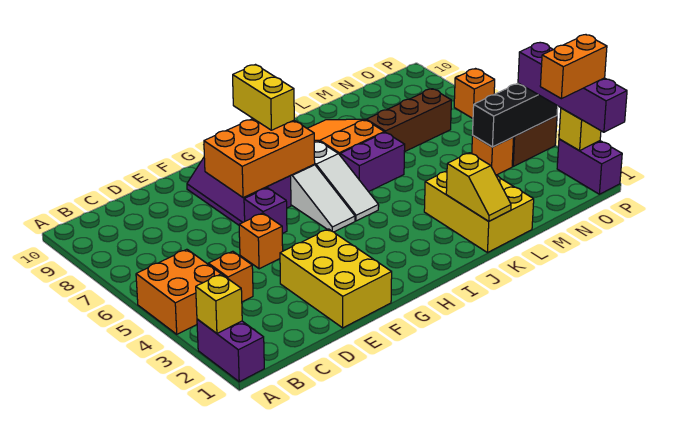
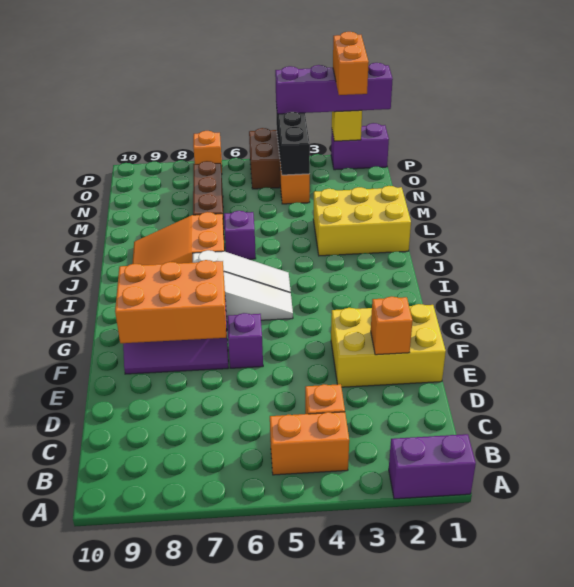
yellow brick A2 level 2 -> none
orange brick A4:B5 level 1 -> orange brick B4:B5 level 1
orange brick E5 level 1 -> orange brick E2 level 2
orange brick F7:H8 level 2 -> orange brick F7:G9 level 2
yellow brick H8:H9 level 3 -> none
purple brick J6:K6 level 1 -> purple brick K6 level 1
yellow slope K1:K2 level 2 top 2 -> none

